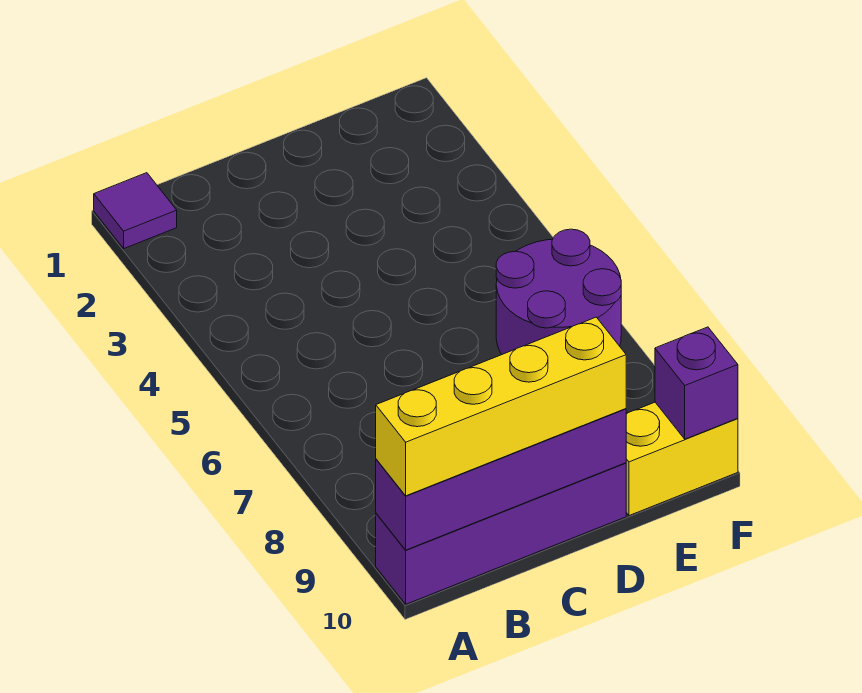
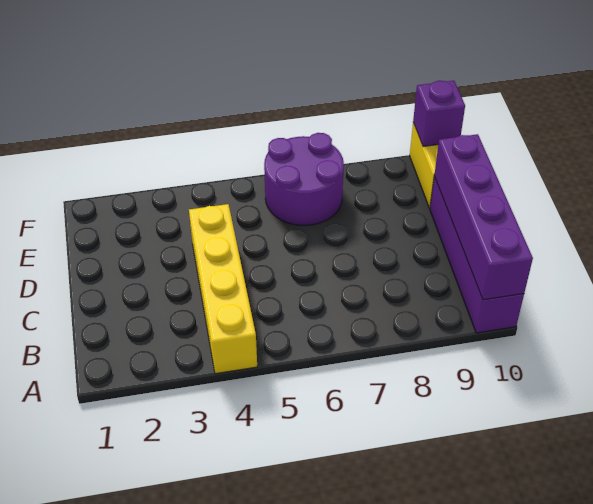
purple tile A1 level 1 -> none
yellow brick A10:D10 level 3 -> yellow brick A4:D4 level 1

